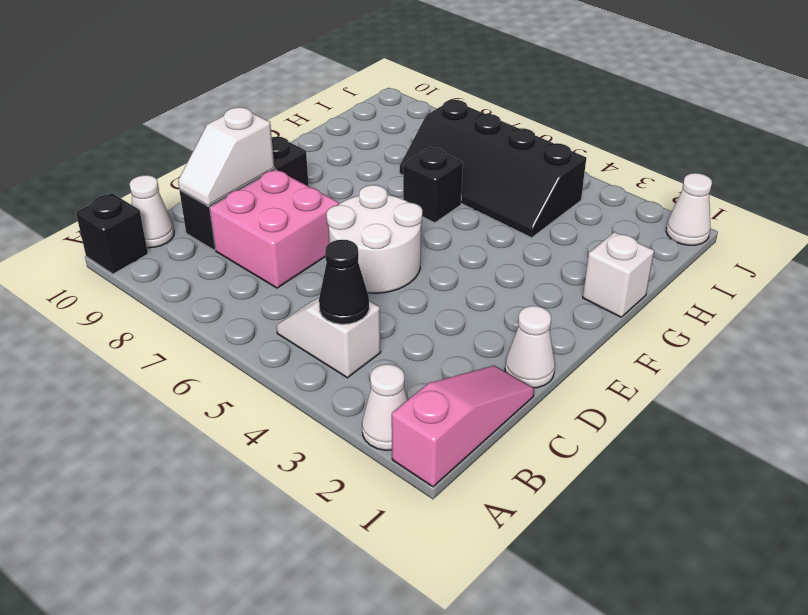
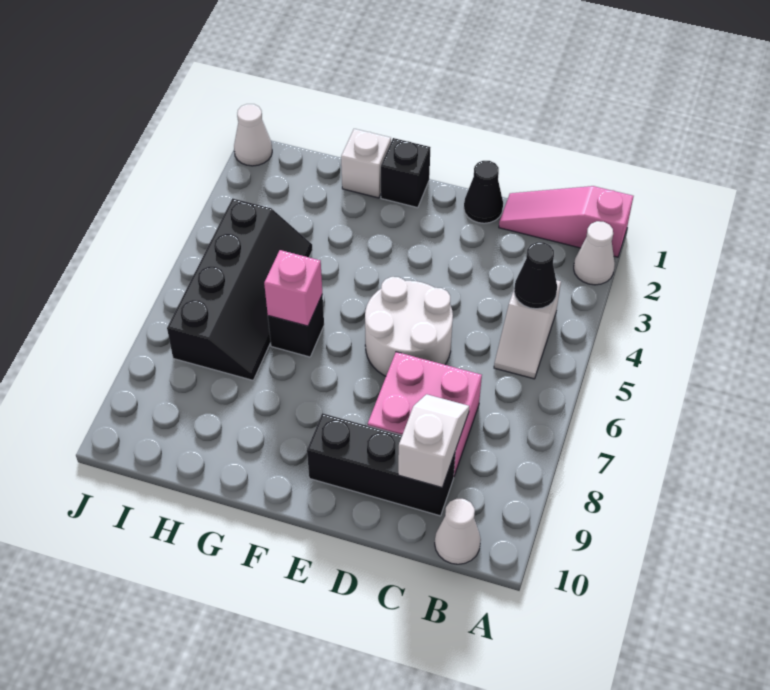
black brick A10 level 1 -> black brick F1 level 1
white slope C9:D9 level 2 top D -> white slope C8:C9 level 2 top 9
white cone D1 level 1 -> black cone D1 level 1
none -> pink brick G6 level 2

